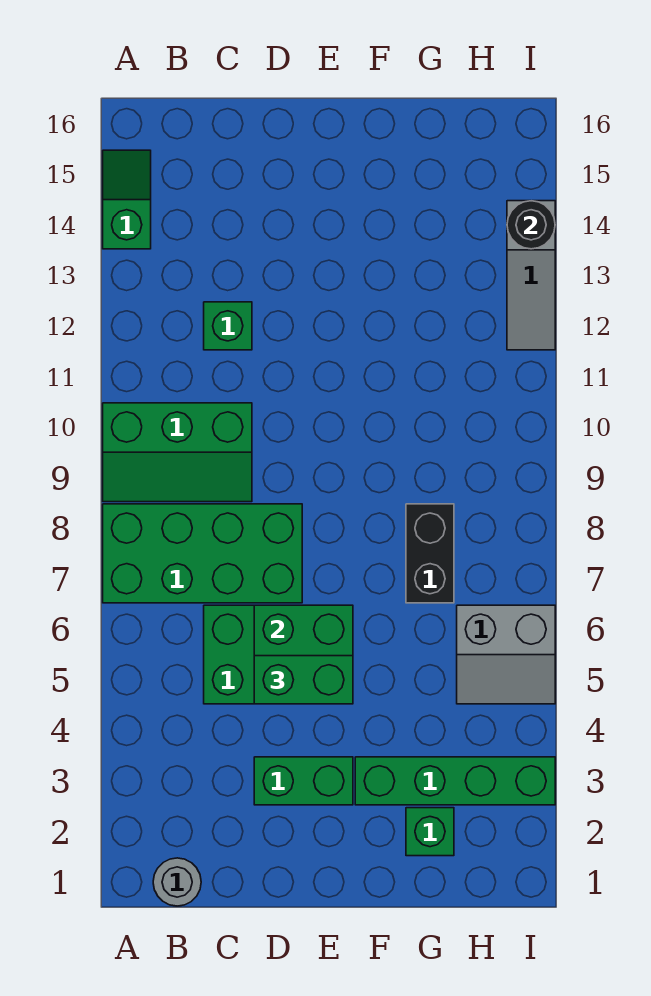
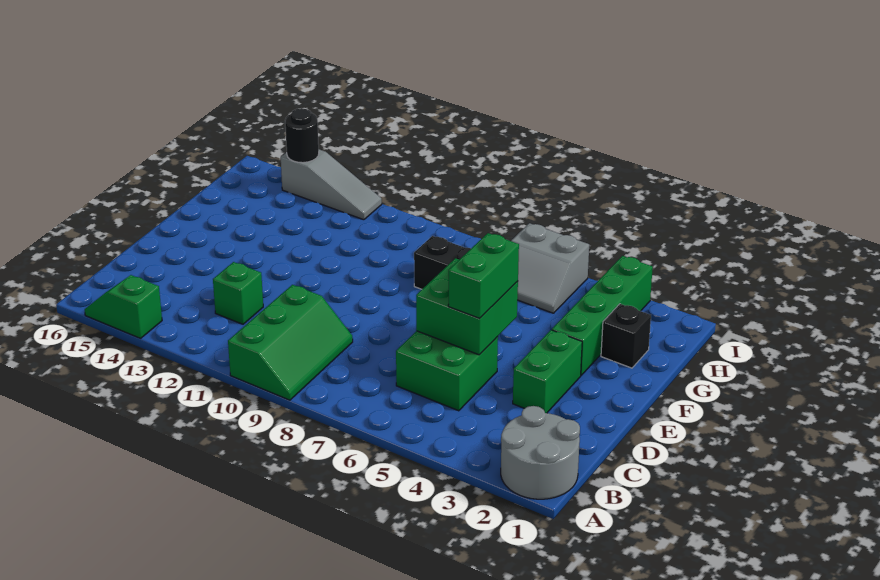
green brick A7:D8 level 1 -> none
grey round brick B1 level 1 -> grey round brick A1:B2 level 1
green brick G2 level 1 -> black brick G2 level 1
grey slope H5:I6 level 1 top 6 -> grey slope H5:I6 level 1 top I

